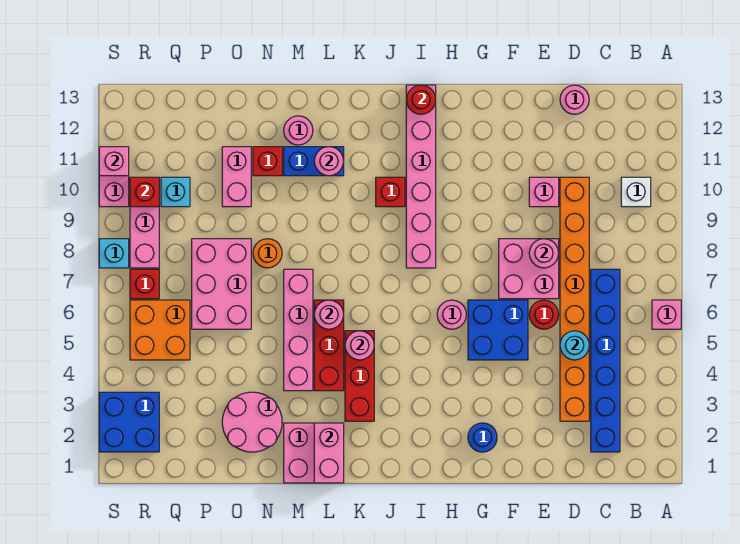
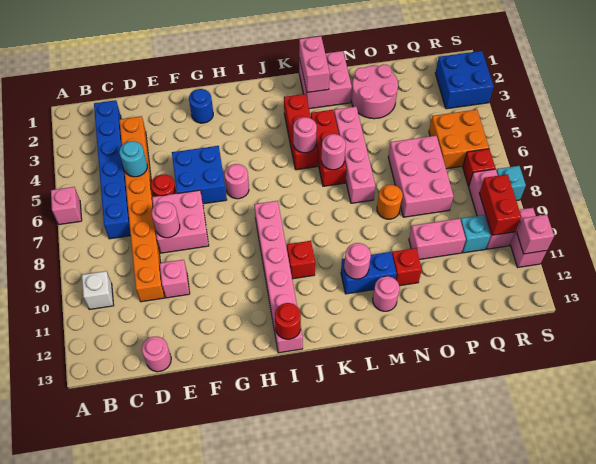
pink brick O10:O11 level 1 -> pink brick O10:P10 level 1
red brick R10 level 2 -> red brick R9:R10 level 2

